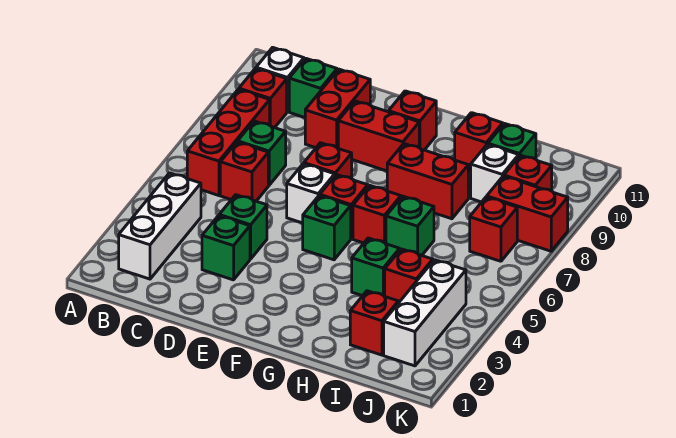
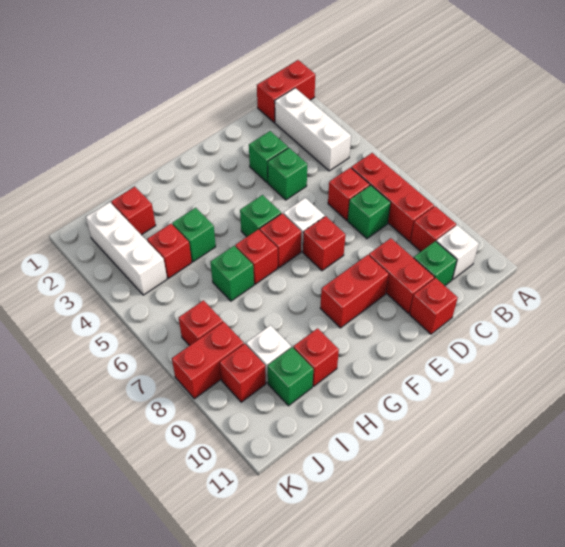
red brick F10 level 1 -> red brick D11 level 1
red brick G8:H8 level 1 -> red brick A1:B1 level 1

